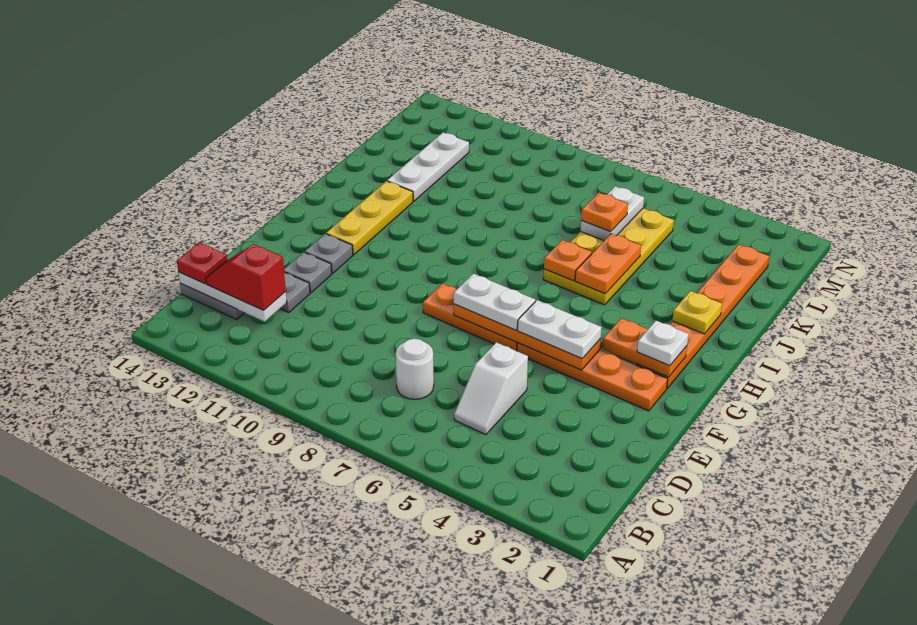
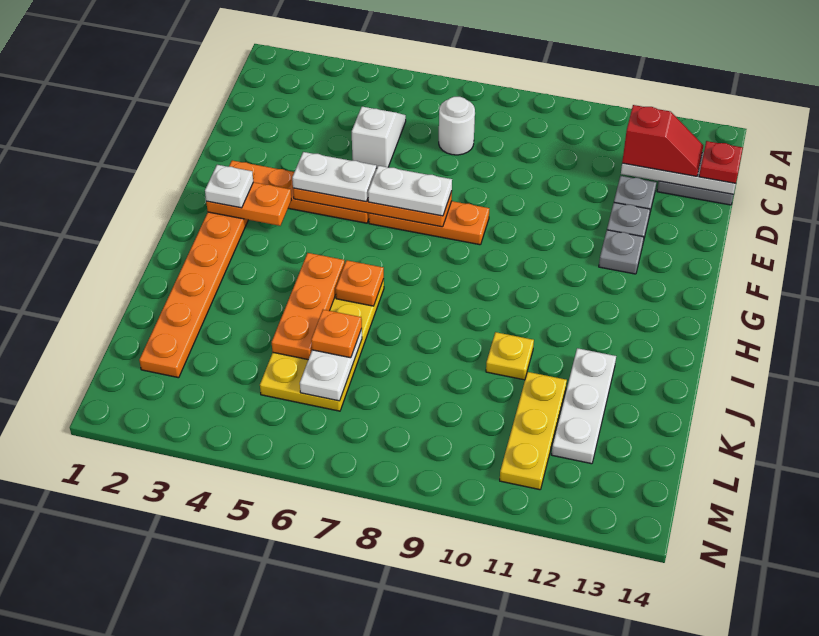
yellow plate G12:I12 level 1 -> yellow plate K11:M11 level 1
yellow plate I2 level 2 -> yellow plate J10 level 1
orange plate I5:J5 level 2 -> orange plate I5:K5 level 2

